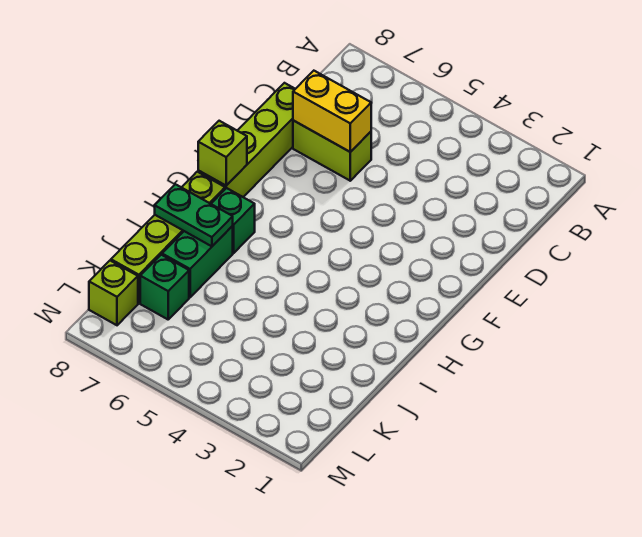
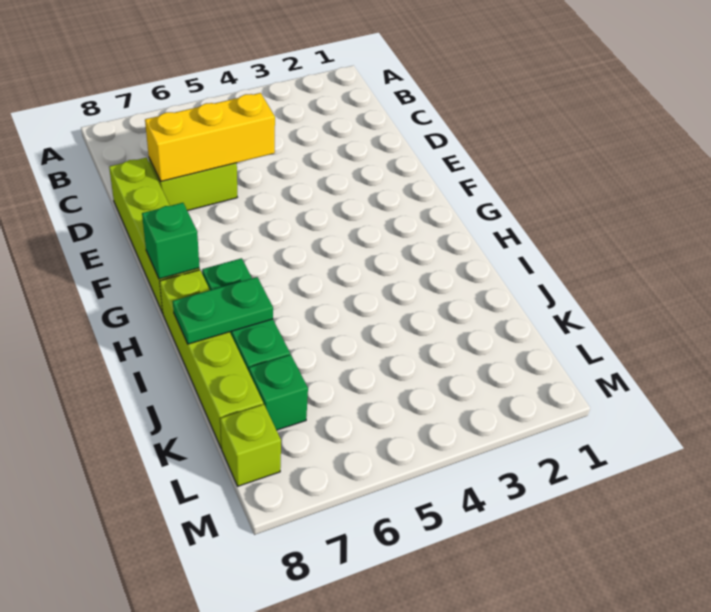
yellow brick D6:D7 level 2 -> yellow brick D5:D7 level 2
lime brick G8 level 2 -> green brick G8 level 2

